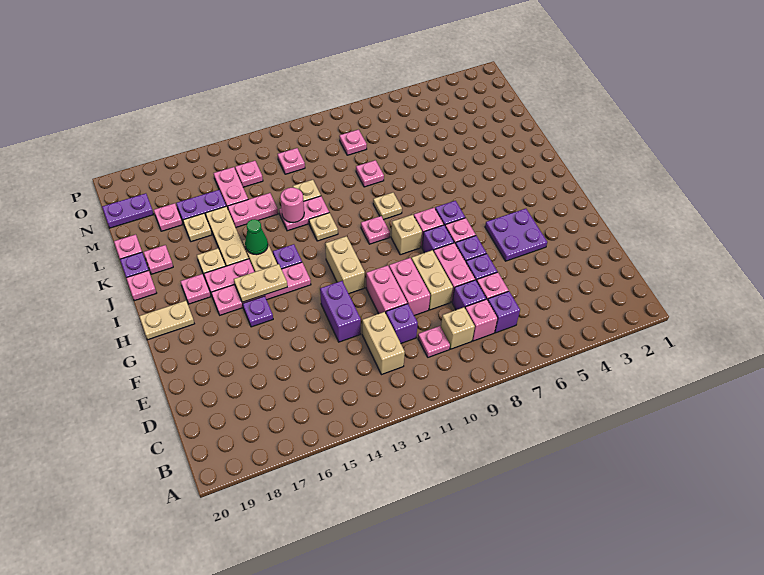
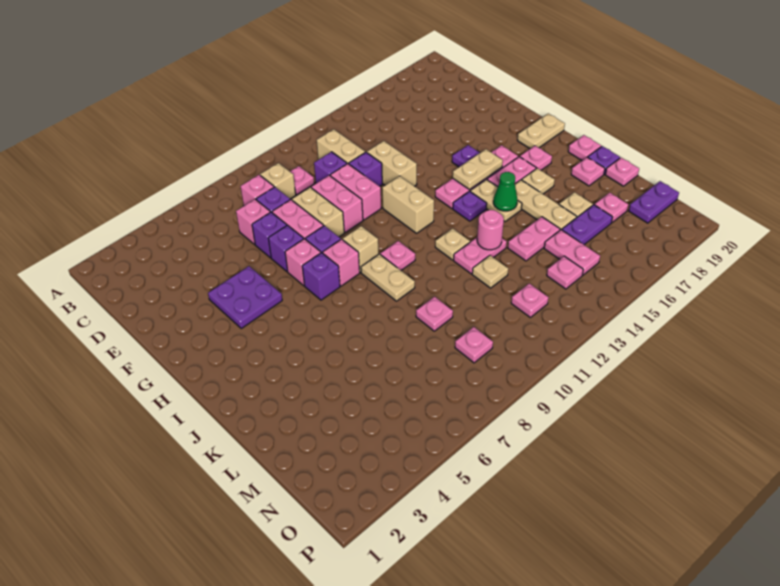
purple brick C7 level 1 -> purple brick E12 level 1
purple brick E13:F13 level 1 -> tan brick E13:F13 level 1
tan plate J9 level 1 -> tan plate I9:J9 level 1

